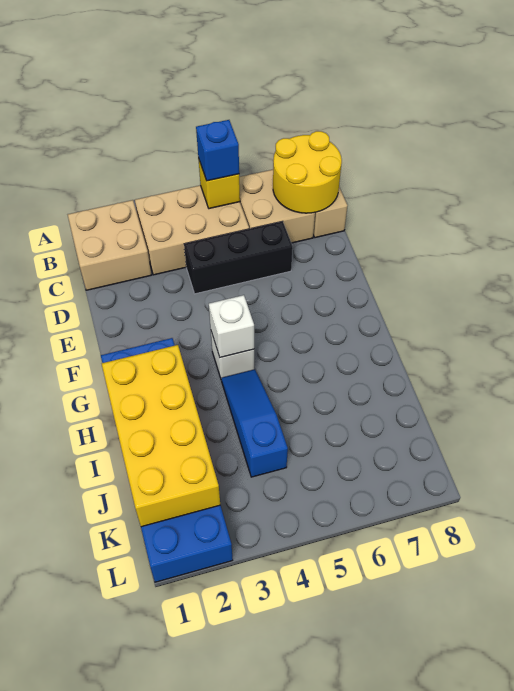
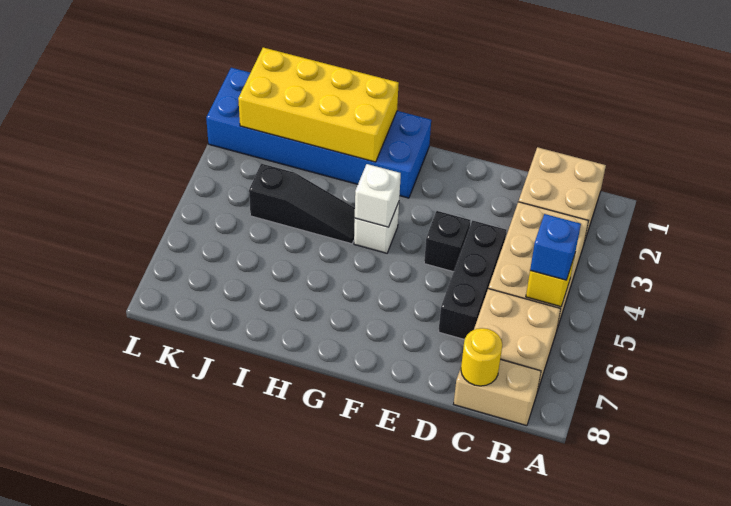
yellow round brick B7:C8 level 2 -> yellow round brick C8 level 2
none -> black brick E4 level 1
blue slope H4:J4 level 1 top J -> black slope H4:J4 level 1 top J

